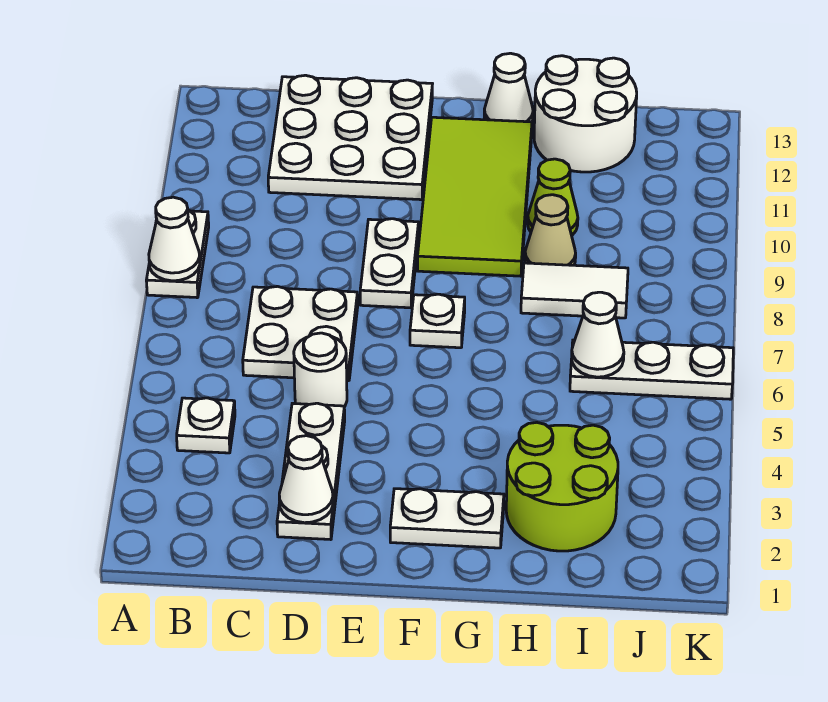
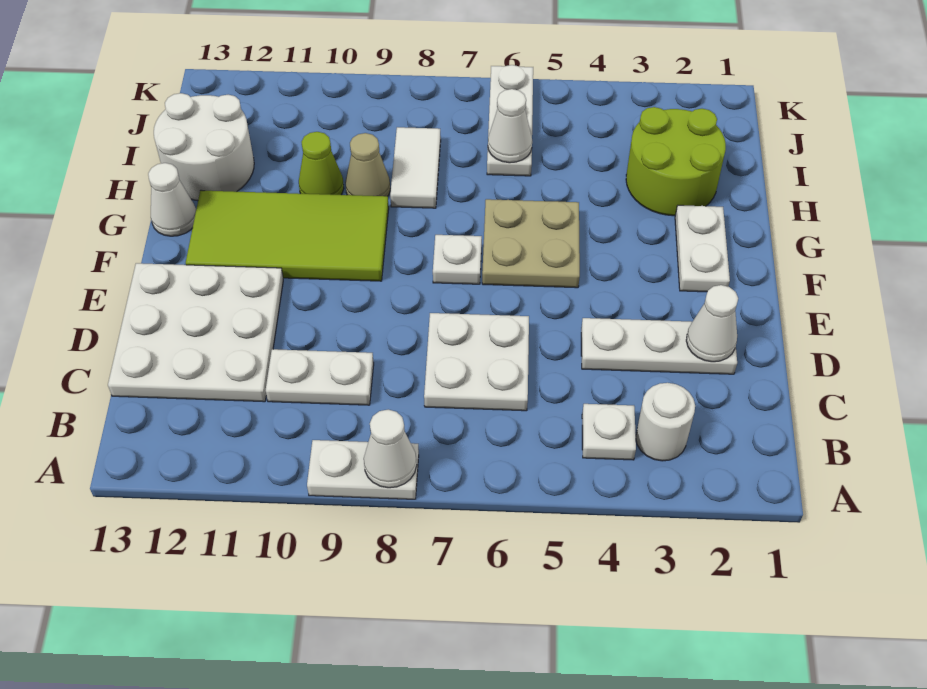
white round brick D5 level 1 -> white round brick B3 level 1
white plate E8:E9 level 1 -> white plate C9:C10 level 1
none -> tan plate F5:G6 level 1

